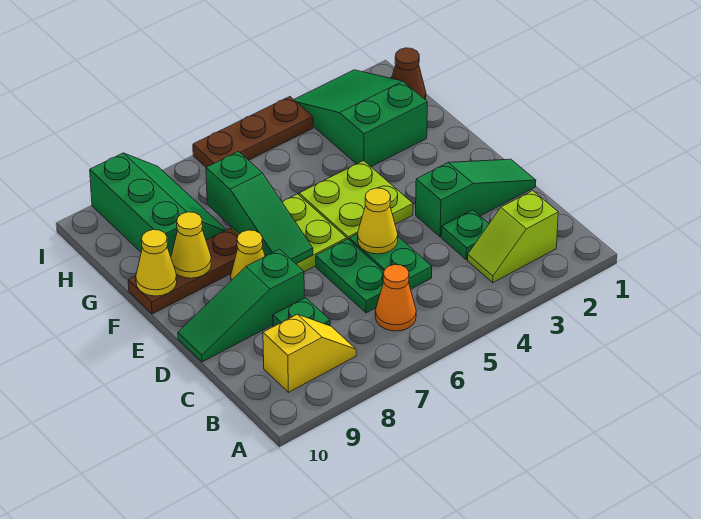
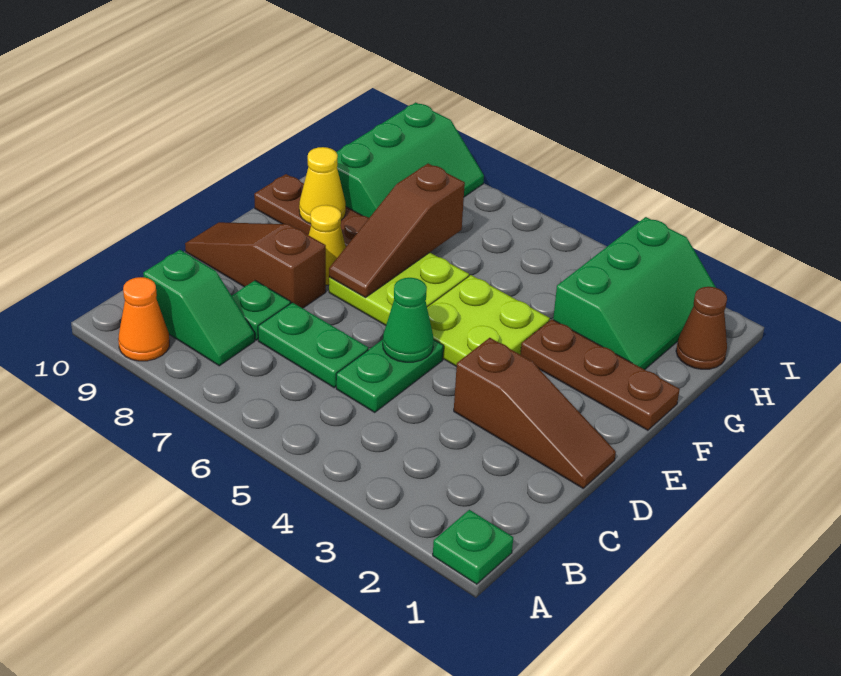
lime slope B2:B3 level 1 top 2 -> none
orange cone B6 level 1 -> orange cone A9 level 1
yellow slope B8:B9 level 1 top 9 -> green slope B8:B9 level 1 top 9
green plate C3 level 1 -> green plate A1 level 1
green plate C6:D6 level 1 -> green plate C6:C7 level 1
green slope D1:D3 level 1 top 3 -> brown slope D1:D3 level 1 top 3
yellow cone D5 level 2 -> green cone D5 level 2
green slope D8:D10 level 1 top 8 -> brown slope D8:D10 level 1 top 8
green slope E7:G7 level 2 top G -> brown slope E7:G7 level 2 top G
yellow cone F10 level 2 -> none
green slope G2:I3 level 1 top G -> green slope G2:I3 level 1 top 3
brown plate I4:I6 level 1 -> brown plate F1:F3 level 1

